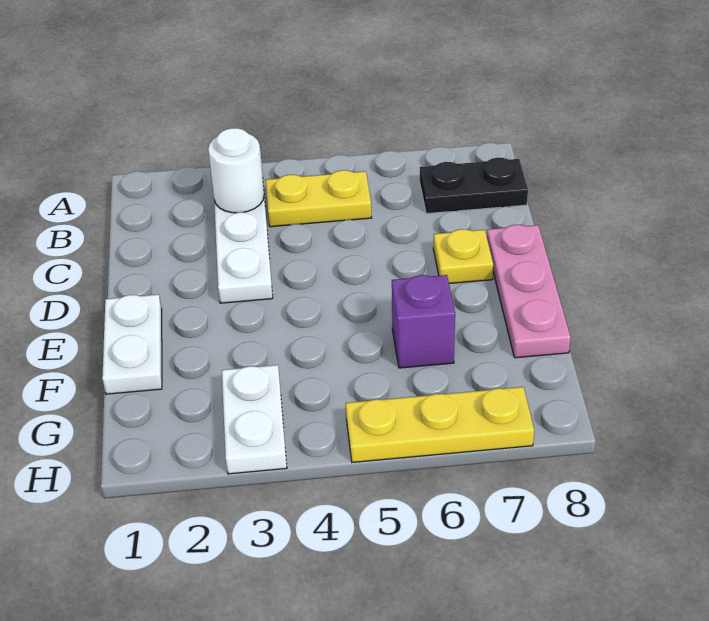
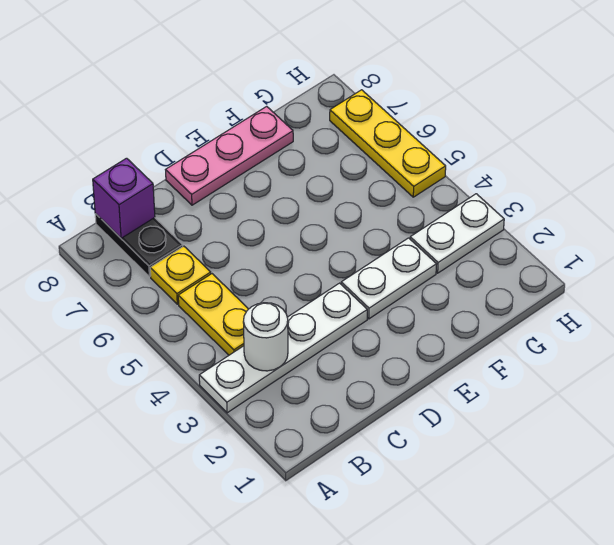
yellow plate D7 level 1 -> yellow plate B6 level 1
white plate E1:F1 level 1 -> white plate E3:F3 level 1
purple brick F6 level 1 -> purple brick B8 level 2

